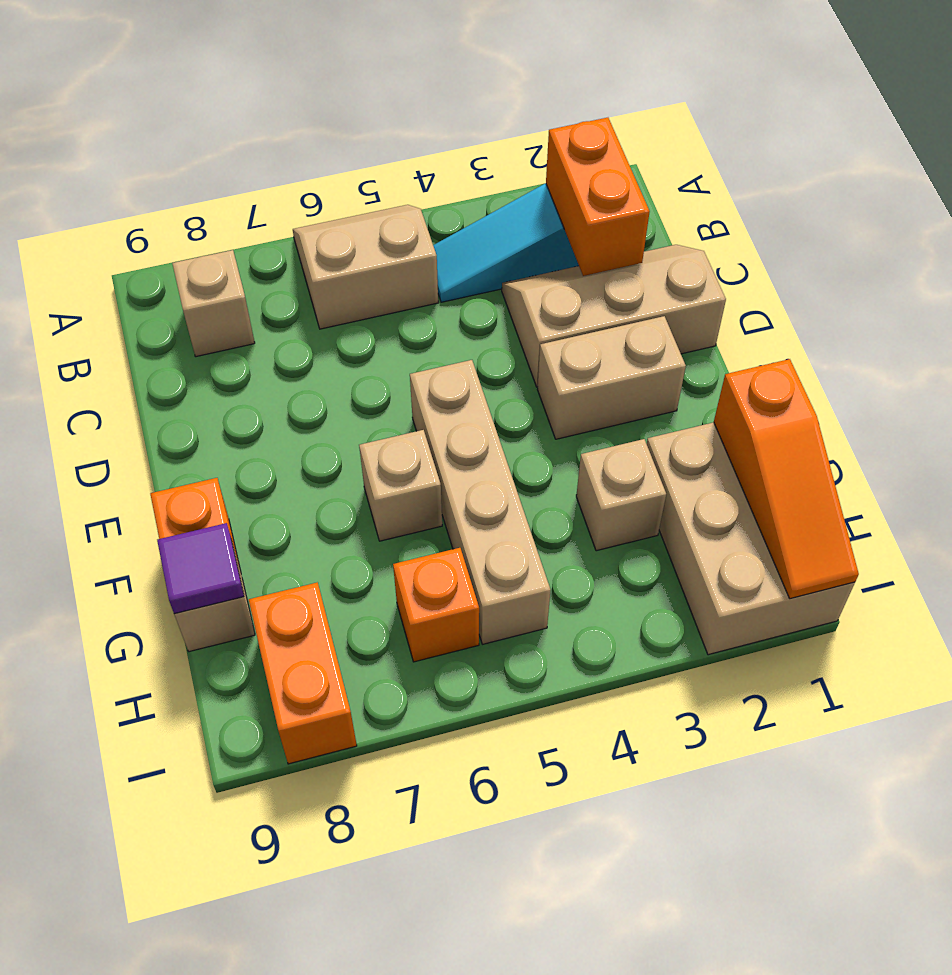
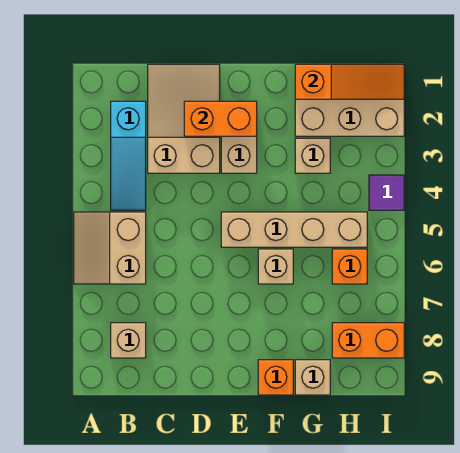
orange brick B2:C2 level 2 -> orange brick D2:E2 level 2
tan slope C1:D3 level 1 top D -> tan slope C1:D3 level 1 top 3
purple tile G9 level 2 -> purple tile I4 level 1

